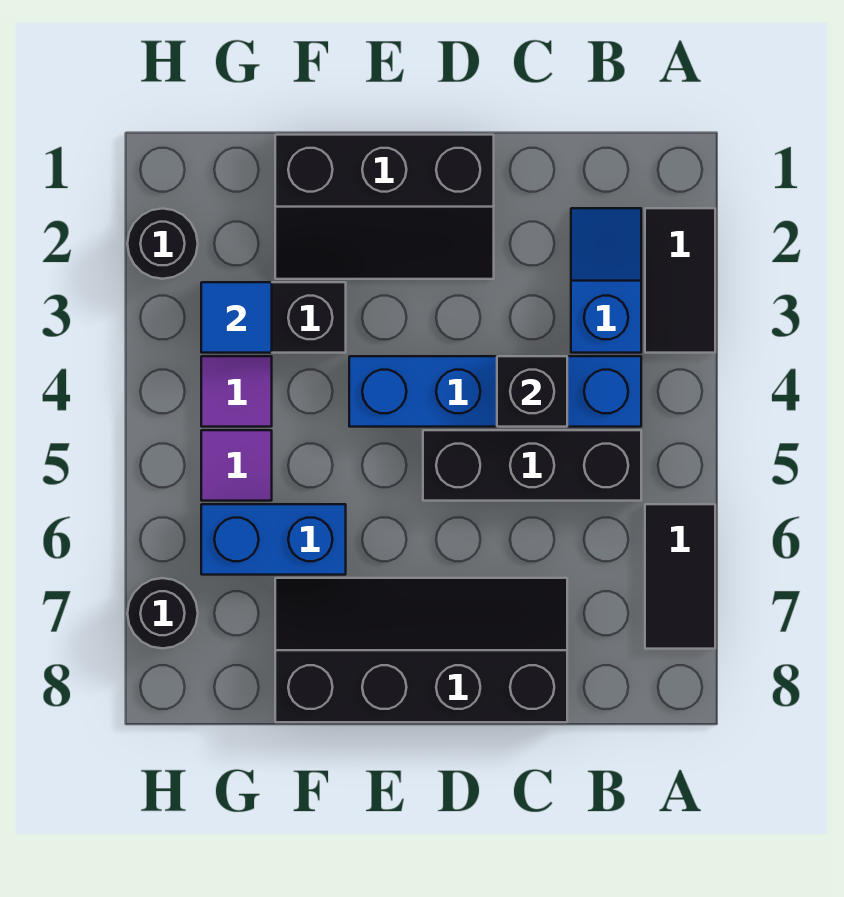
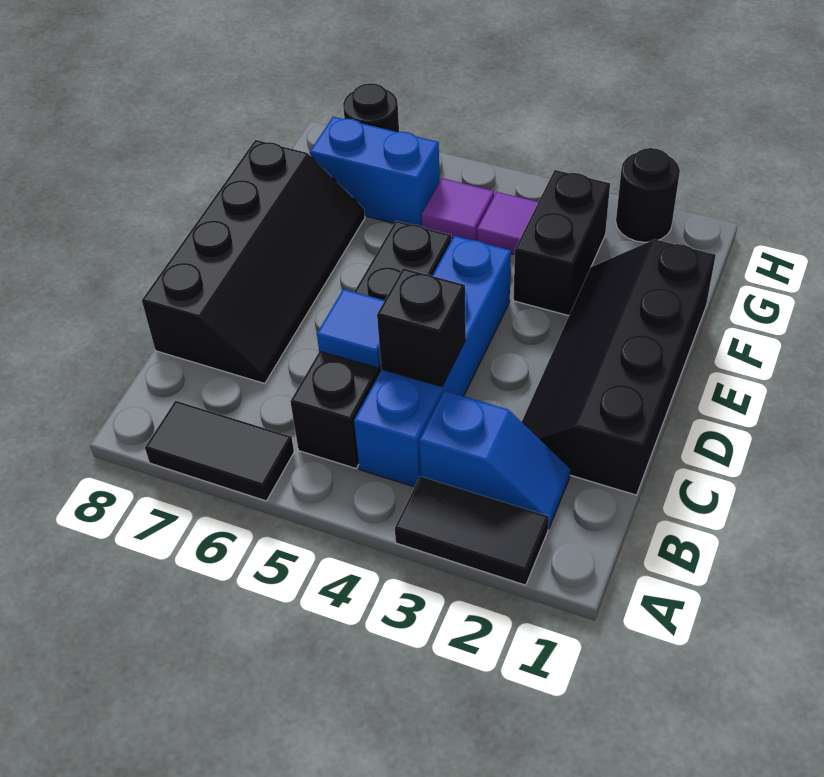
black brick B5:D5 level 1 -> black brick B5:E5 level 1
black slope D1:F2 level 1 top 1 -> black slope C1:F2 level 1 top 1
blue brick F6:G6 level 1 -> blue brick G6:G7 level 1
blue tile G3 level 2 -> blue tile C5 level 2

